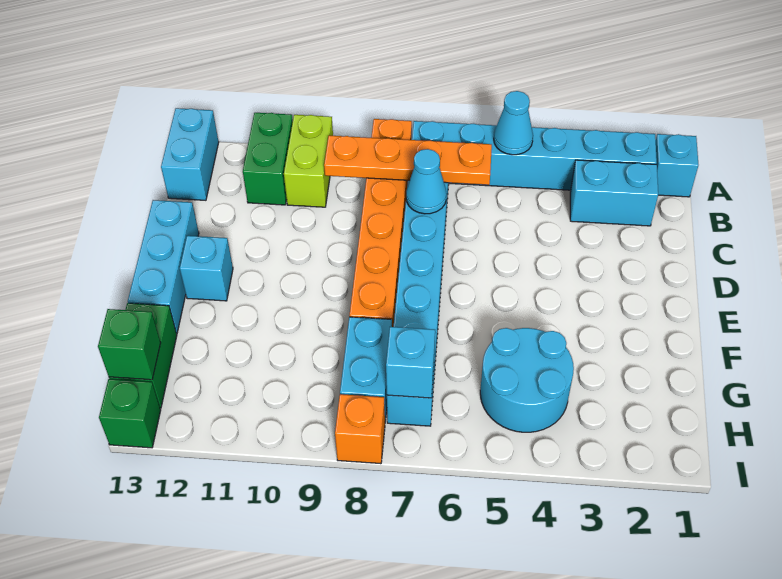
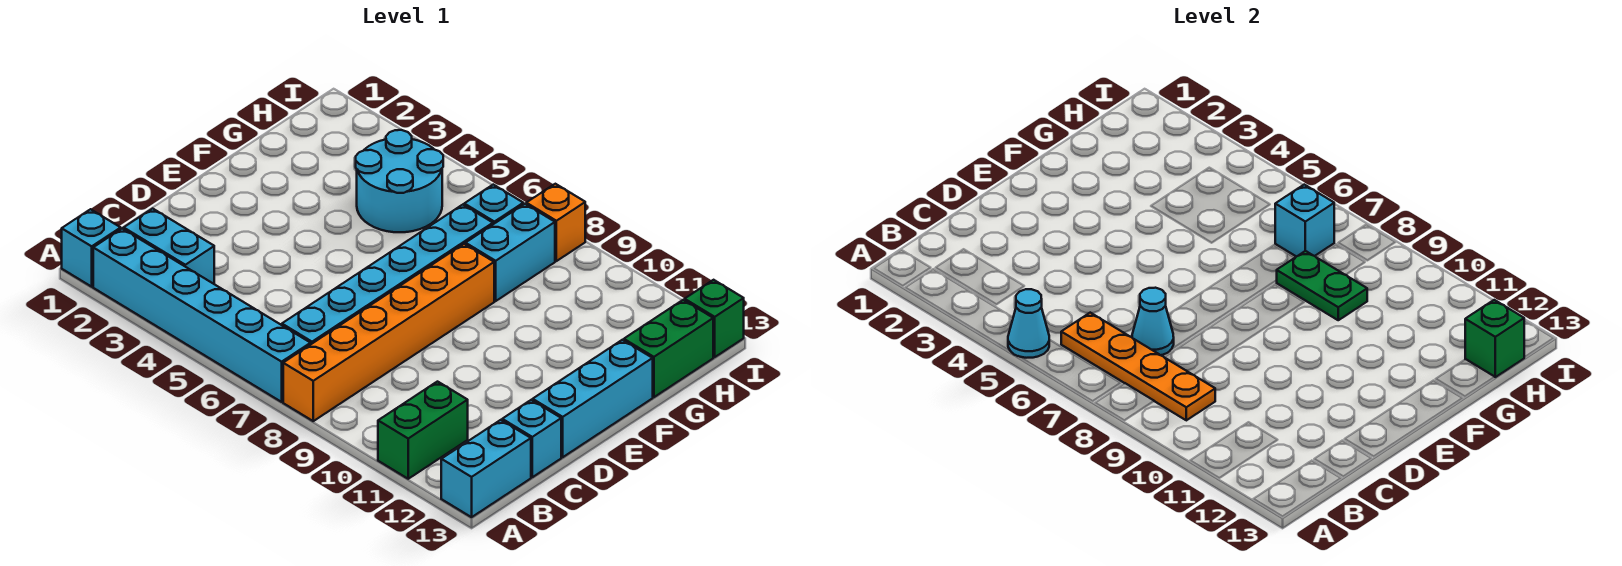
lime brick A10:B10 level 1 -> none
cyan brick E12 level 1 -> cyan brick C13 level 1
none -> green plate G8:G9 level 2

